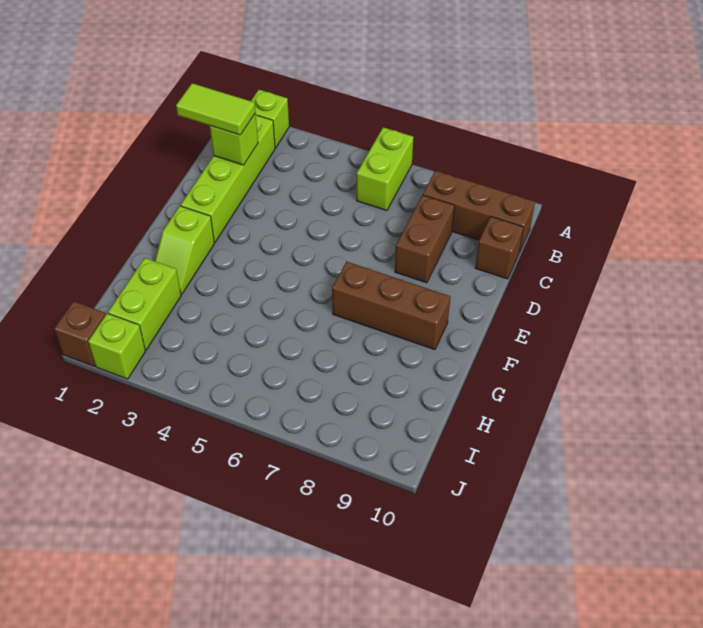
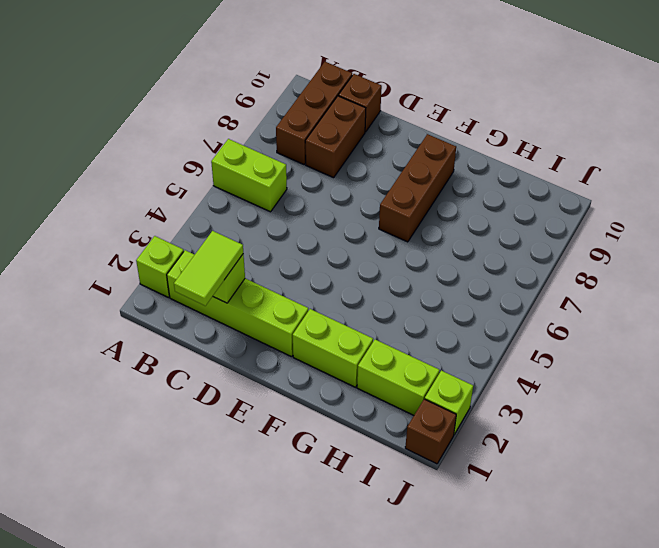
brown brick C8:D8 level 1 -> brown brick C8:C9 level 1
lime slope F2:G2 level 1 top F -> lime brick F2:G2 level 1

